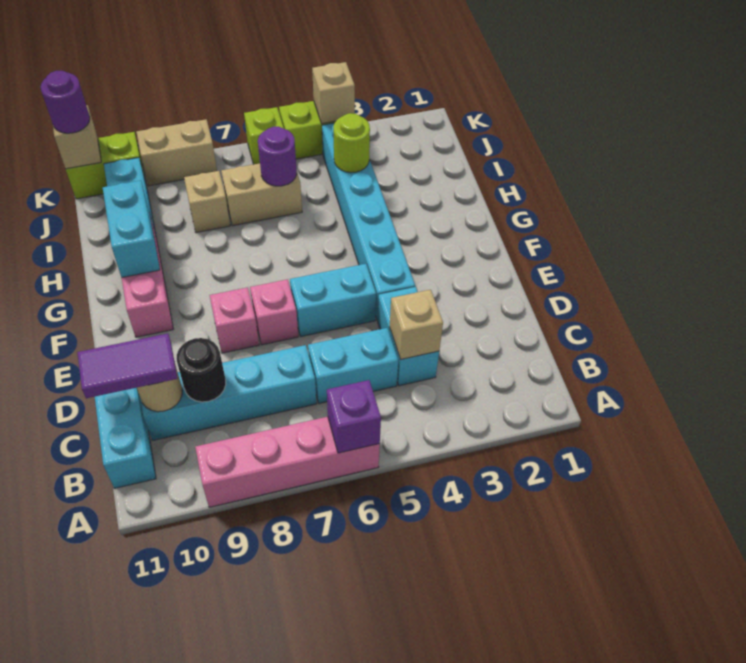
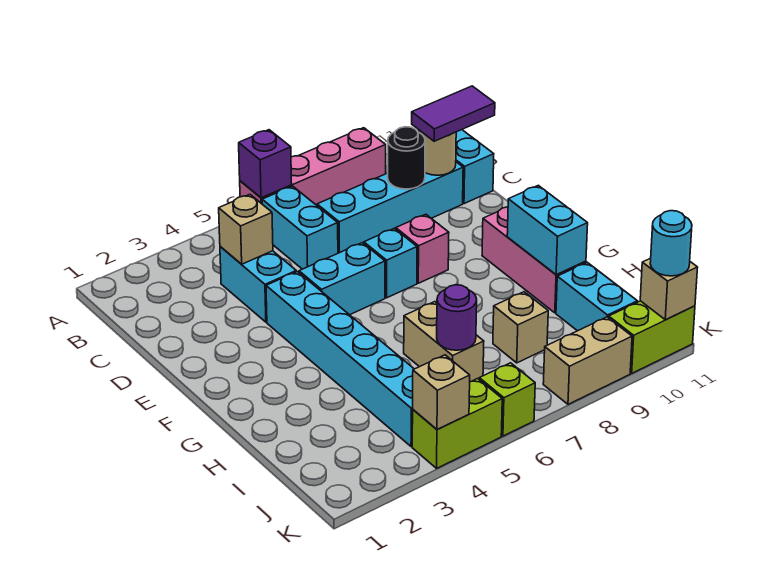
cyan brick C5:C6 level 1 -> cyan brick B6:C6 level 1
pink brick E7 level 1 -> cyan brick E7 level 1
lime round brick I4 level 2 -> none
tan brick I6:I7 level 1 -> tan brick H6:I6 level 1
purple round brick K11 level 3 -> cyan round brick K11 level 3

